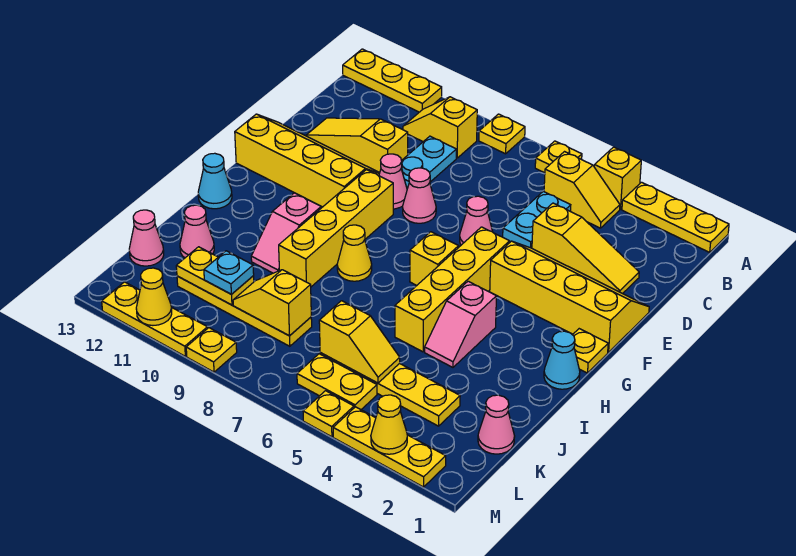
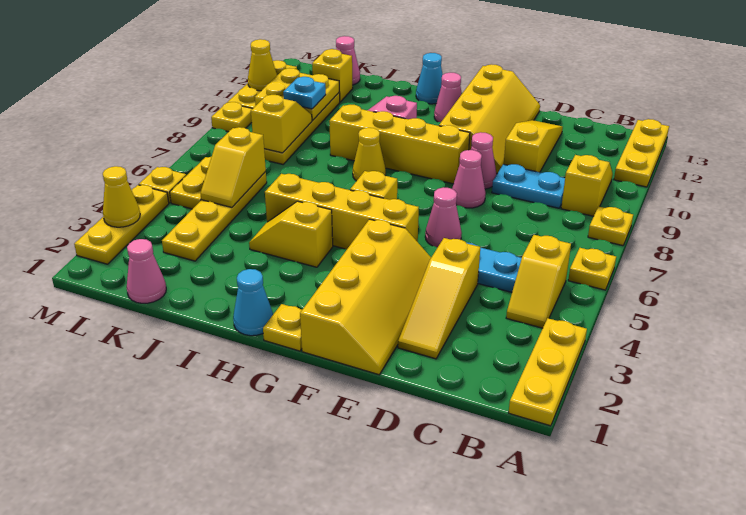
yellow brick A4 level 1 -> yellow brick K12 level 1
pink slope H4:I4 level 1 top H -> yellow slope H4:I4 level 1 top H
pink cone J12 level 1 -> pink cone G12 level 1
yellow plate K10:K11 level 2 -> yellow plate K10:L11 level 2

